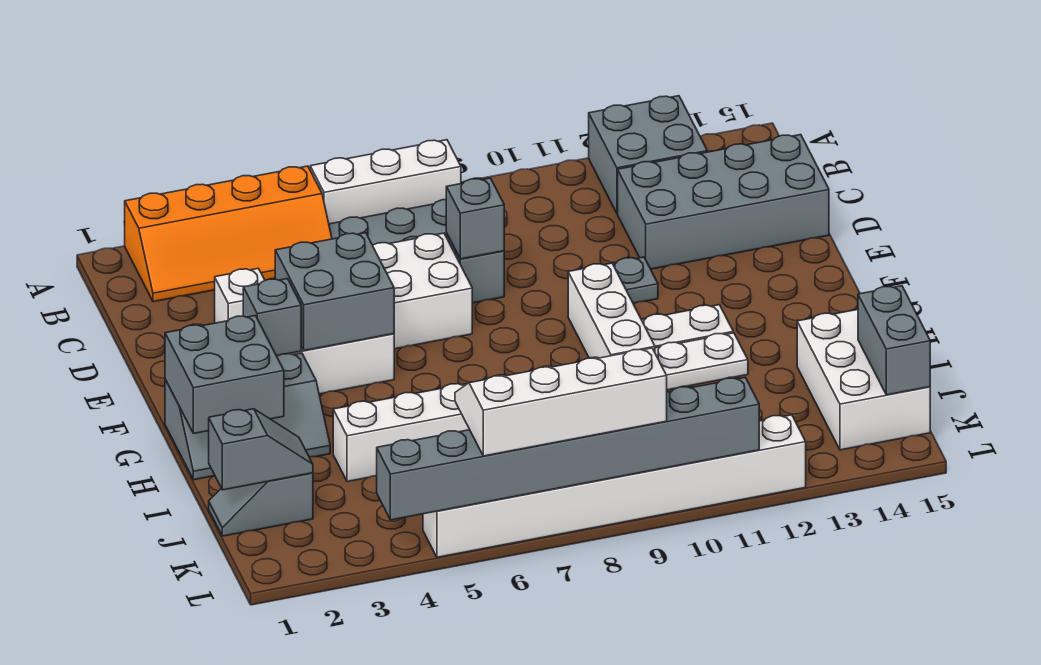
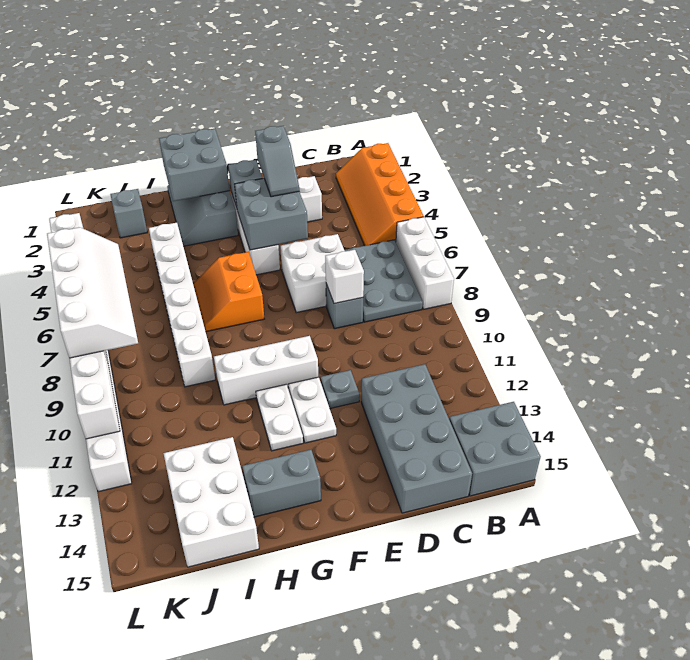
grey brick A12:B13 level 1 -> grey brick A14:B15 level 1
grey brick D8 level 2 -> white brick D8 level 2
none -> orange slope G6:H7 level 1 top G
white plate H11:H12 level 1 -> white plate F11:F12 level 1
white brick I14:K15 level 1 -> white brick I13:J15 level 1
grey slope J1:J2 level 2 top 1 -> grey slope E3:E4 level 3 top 3
grey brick J15:K15 level 2 -> grey brick G14:H14 level 1
grey brick L4:L11 level 2 -> white brick L4:L11 level 2

